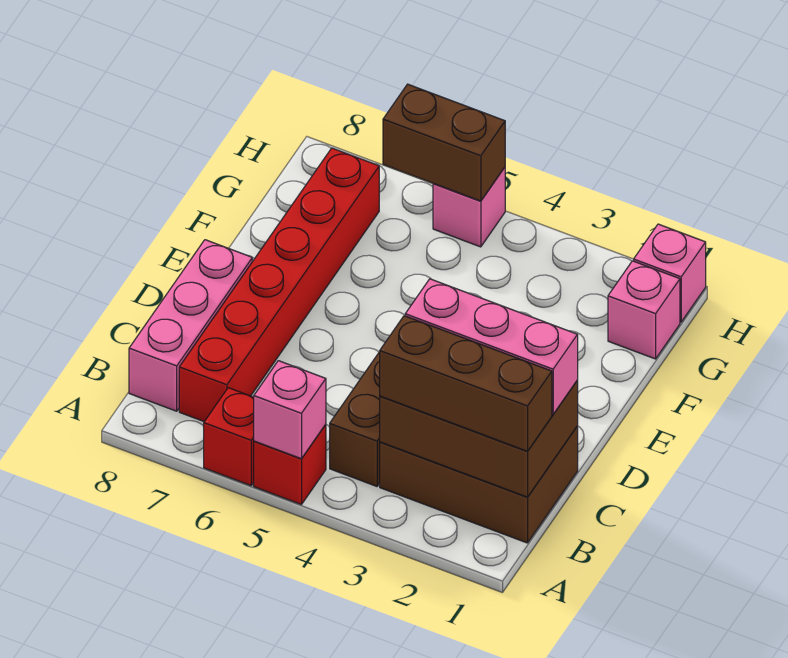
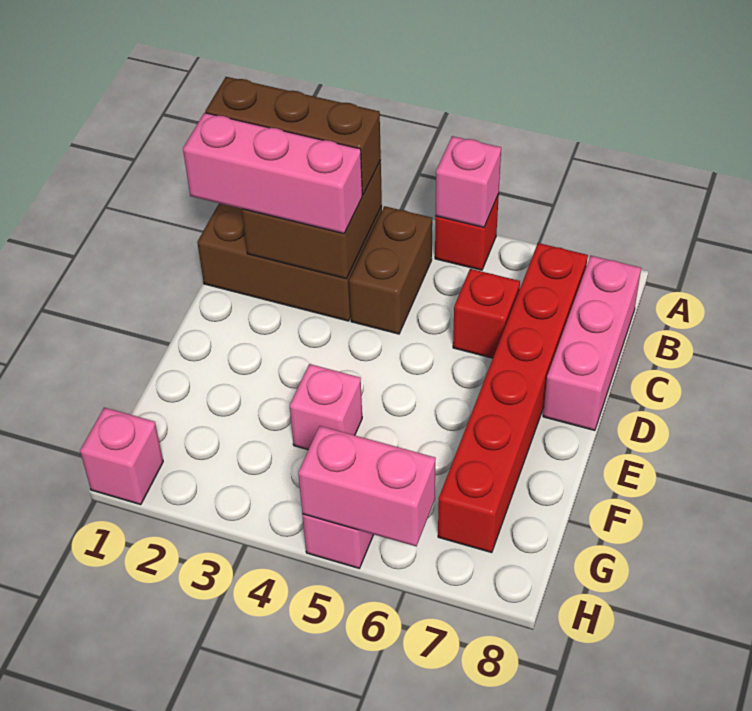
red brick A6 level 1 -> red brick C6 level 1
brown brick B1:C3 level 2 -> brown brick B2:C3 level 2
pink brick G1 level 1 -> pink brick F4 level 1
brown brick H5:H6 level 2 -> pink brick H5:H6 level 2

